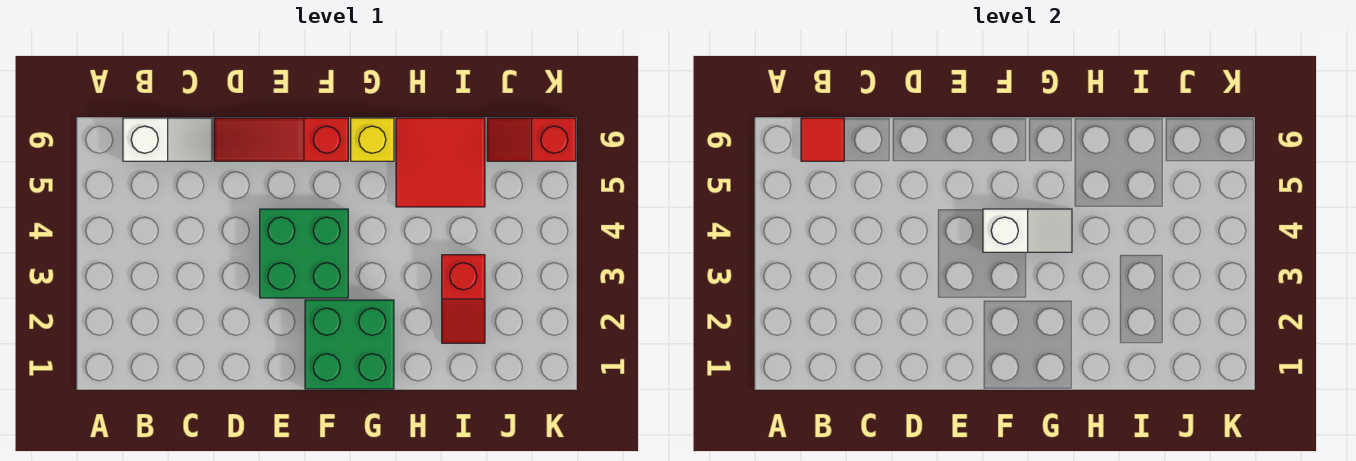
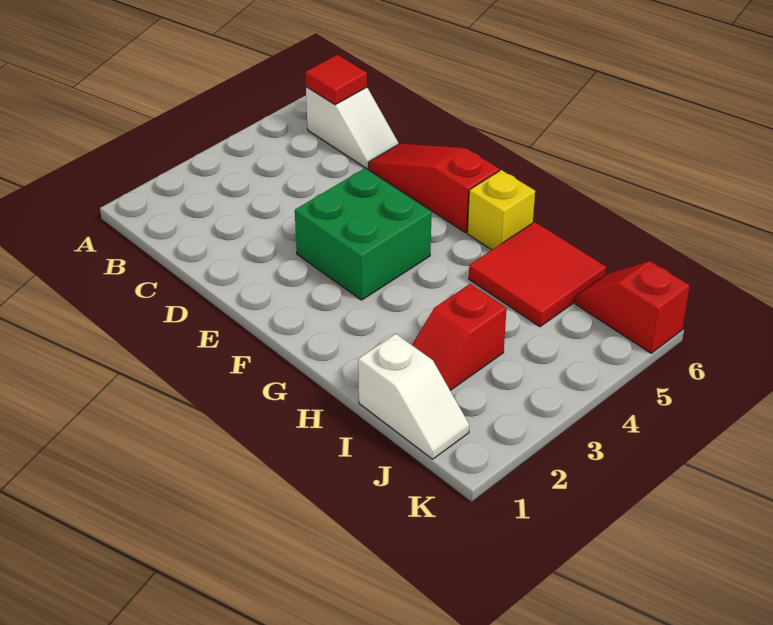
green brick F1:G2 level 1 -> none
white slope F4:G4 level 2 top F -> white slope I1:J1 level 1 top I

